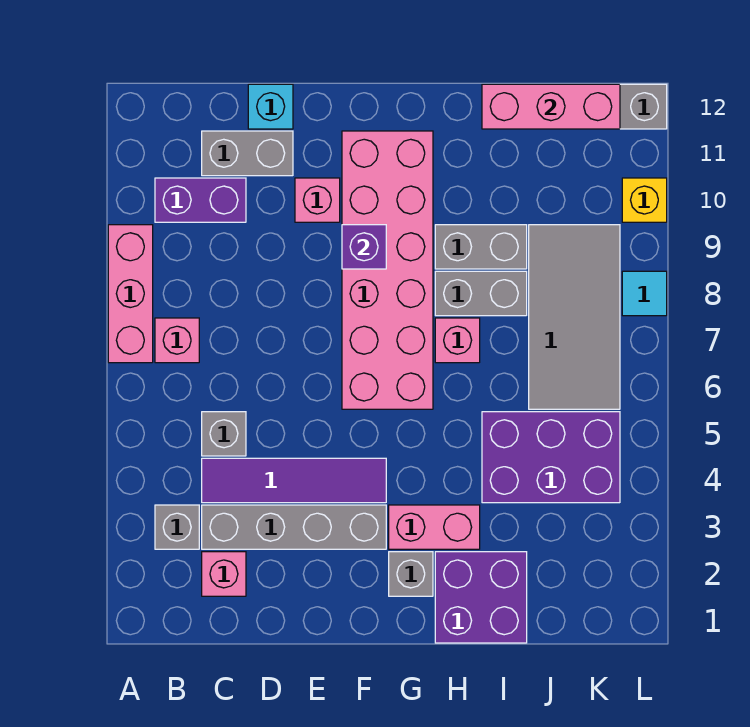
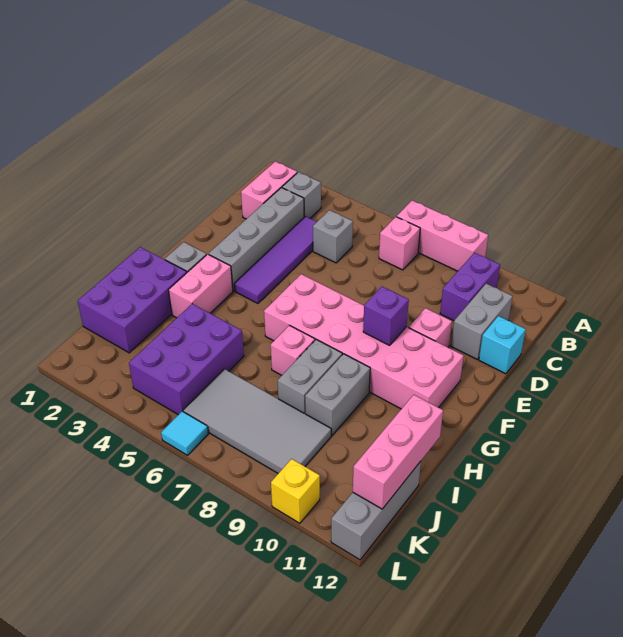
pink brick C2 level 1 -> pink brick B2:C2 level 1
purple brick H1:I2 level 1 -> purple brick H1:J2 level 1
cyan tile L8 level 1 -> cyan tile L6 level 1

